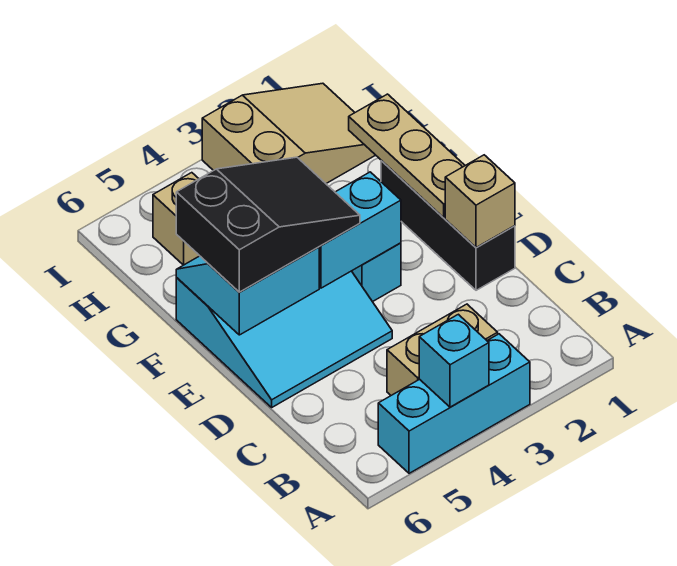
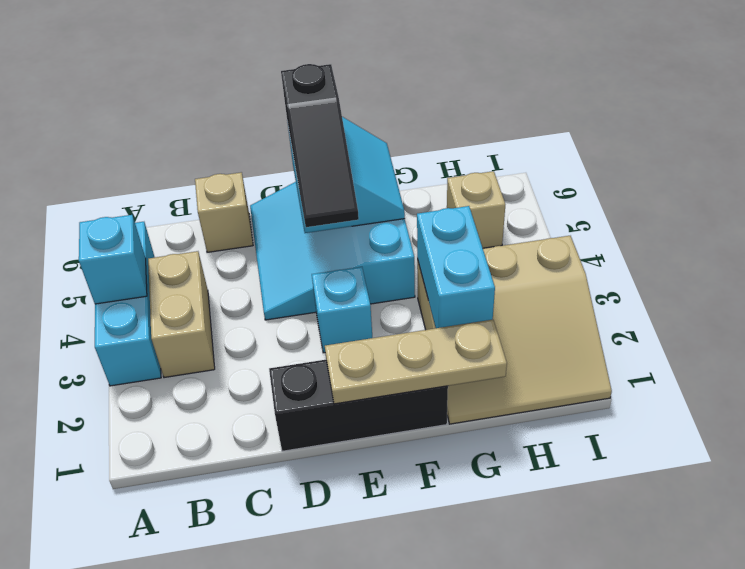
tan brick D1 level 2 -> tan brick C6 level 1
cyan brick E3:E4 level 2 -> cyan brick G2:G3 level 2
black slope E4:F6 level 3 top 6 -> black slope E4:E6 level 3 top 6
tan slope H1:I3 level 1 top 3 -> tan slope G1:I3 level 1 top 3

